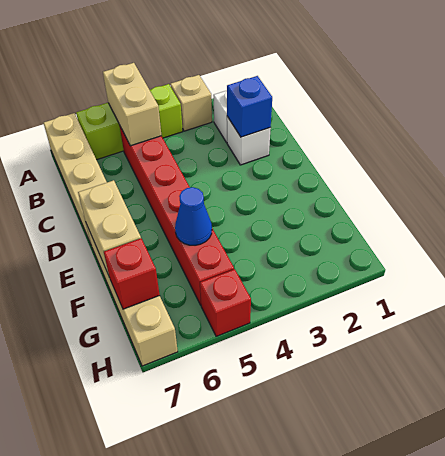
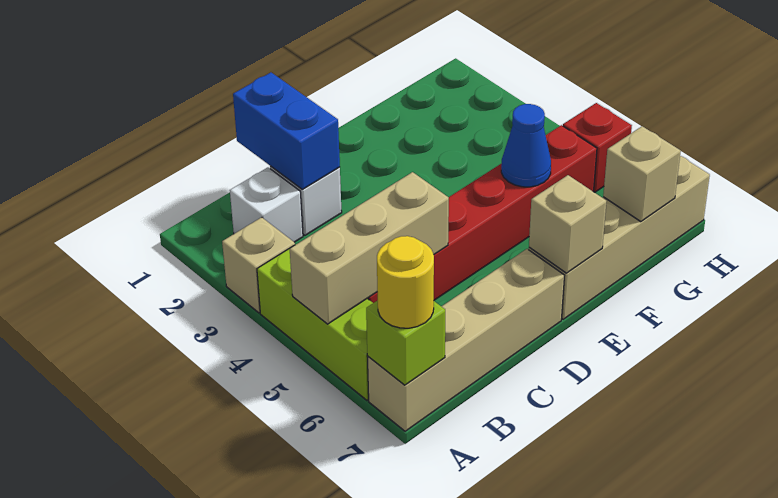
tan brick A5:B5 level 2 -> tan brick A5:C5 level 2
none -> lime brick A7 level 2
none -> yellow round brick A7 level 3
blue brick C2 level 2 -> blue brick C1:C2 level 2
tan brick E7:F7 level 2 -> tan brick E7 level 2
red brick G7 level 2 -> tan brick G7 level 2

